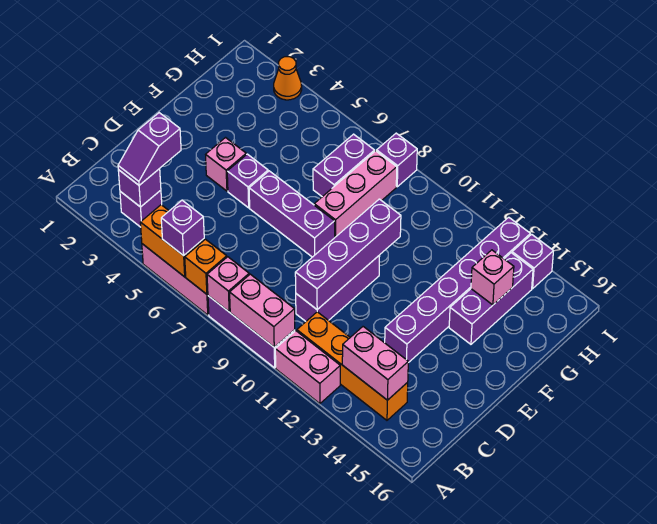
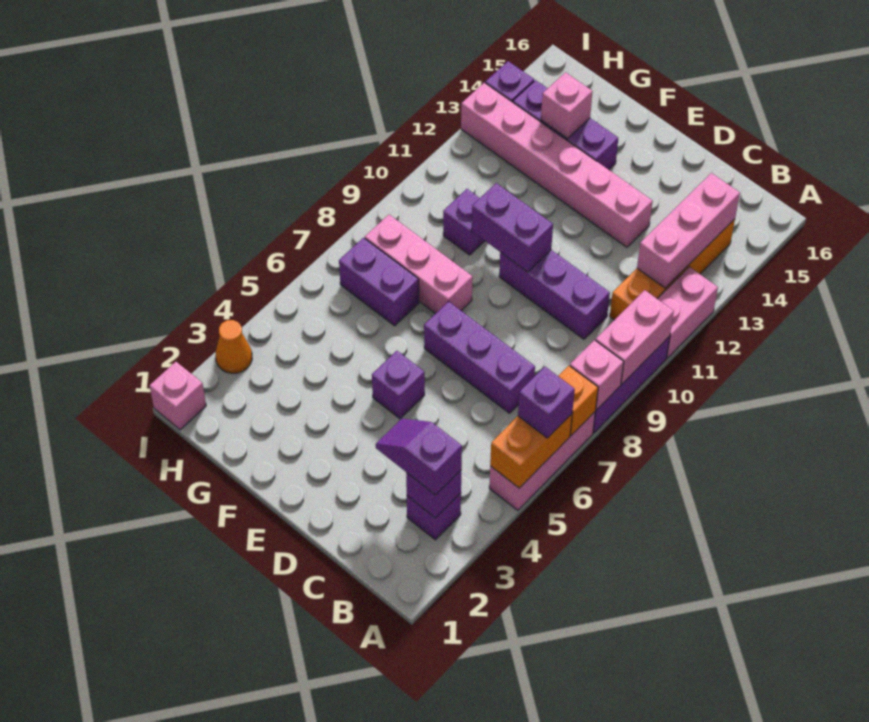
purple slope B3:C3 level 3 top C -> purple slope B3:C3 level 3 top B
pink brick B13:B14 level 2 -> pink brick B12:B14 level 2
purple brick C10:F10 level 2 -> purple brick E10:F10 level 2
purple brick D13:I13 level 1 -> pink brick D13:I13 level 1
pink brick E4 level 1 -> pink brick I1 level 1
purple brick E6:E8 level 1 -> purple brick C7:E7 level 1
purple brick I8 level 1 -> purple brick G10 level 1

